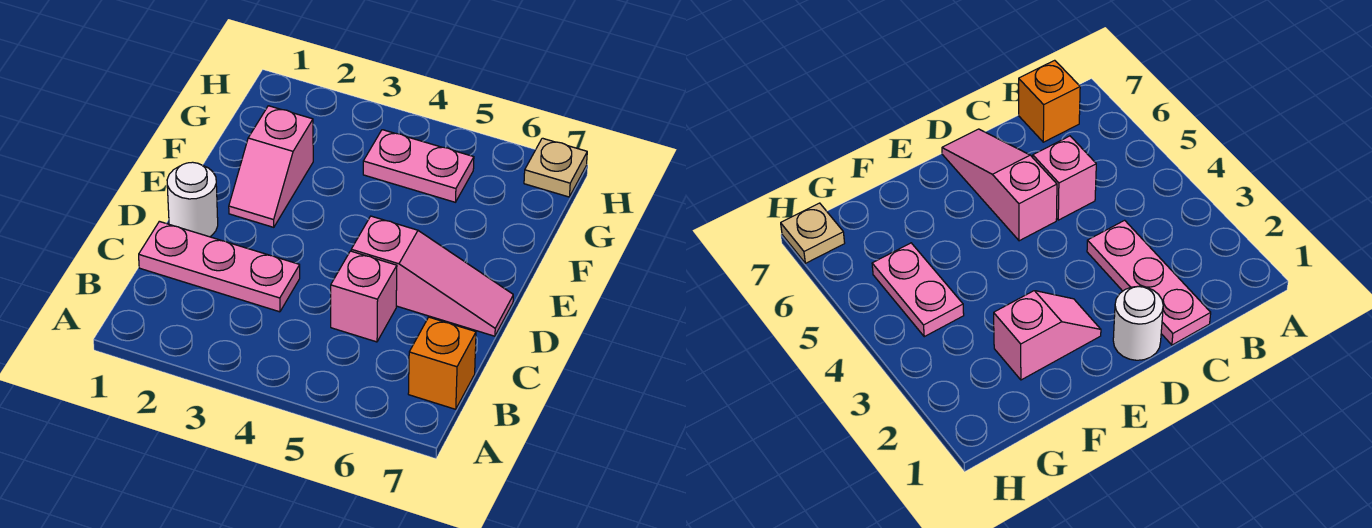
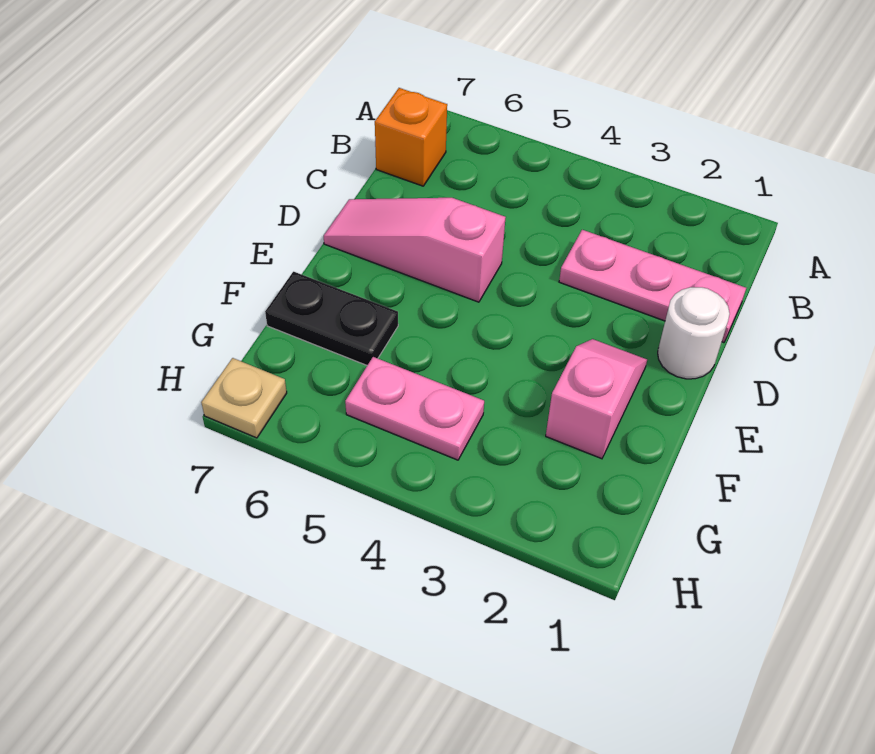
pink brick C5 level 1 -> none
none -> black plate F6:F7 level 1

